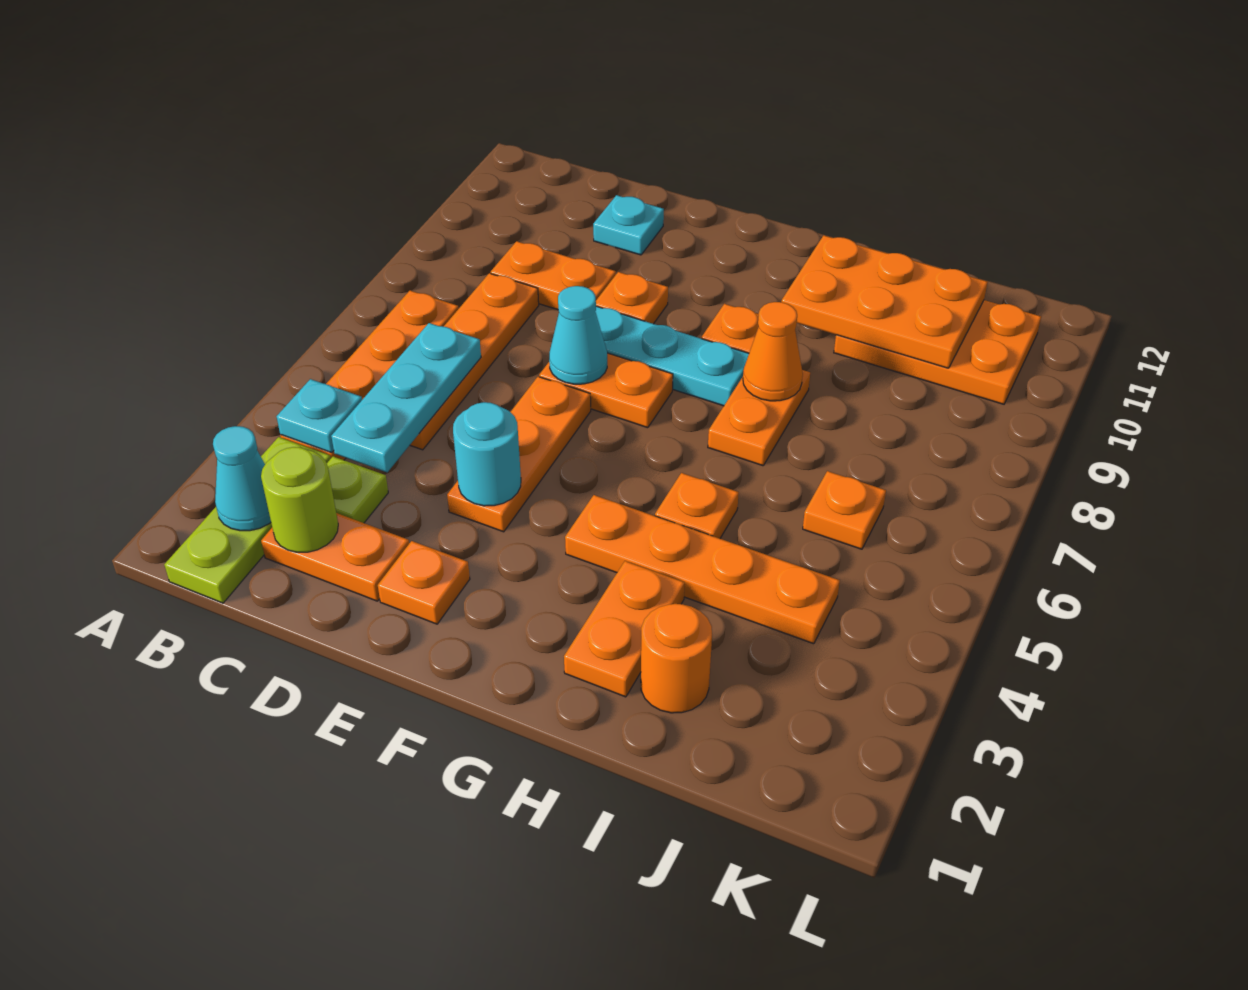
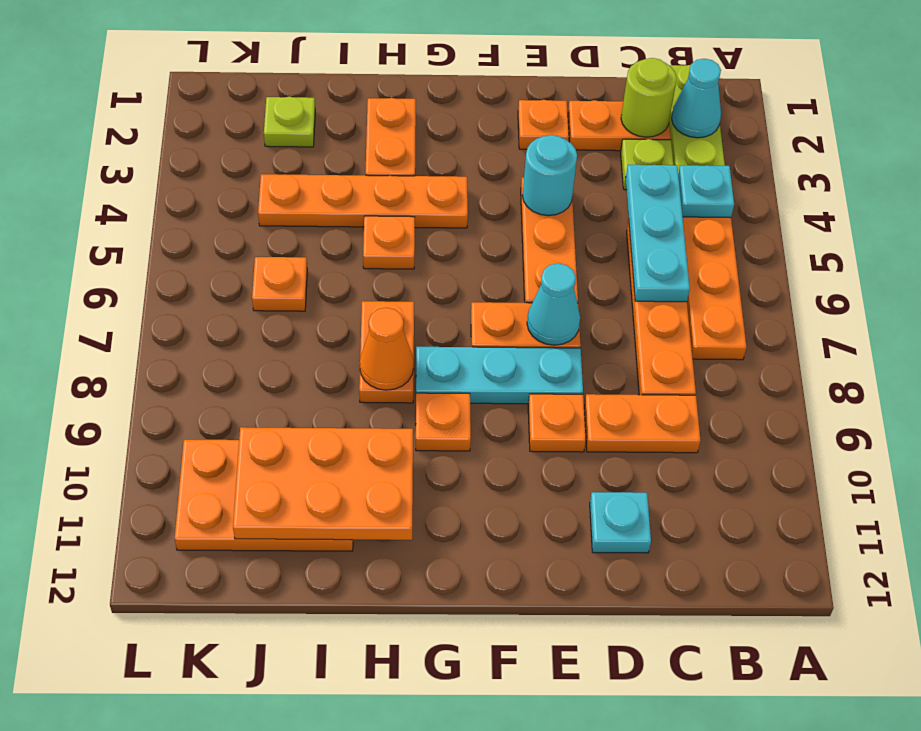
orange round brick I2 level 1 -> none
none -> lime plate J2 level 1

